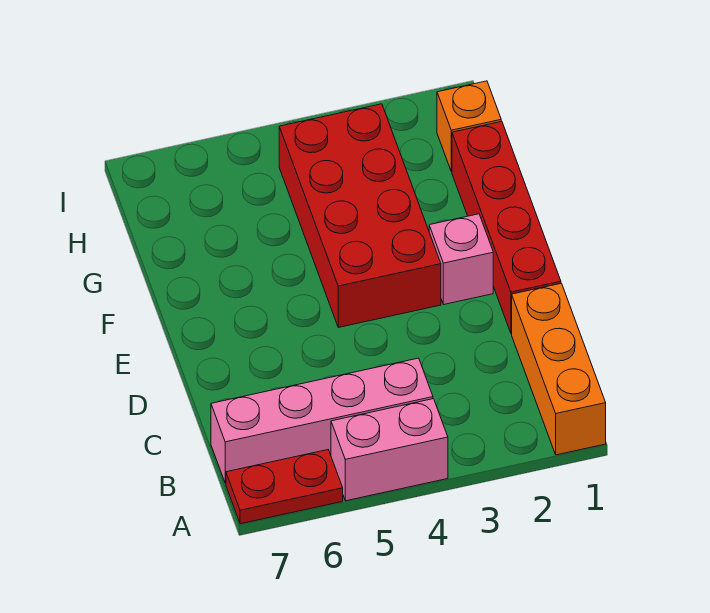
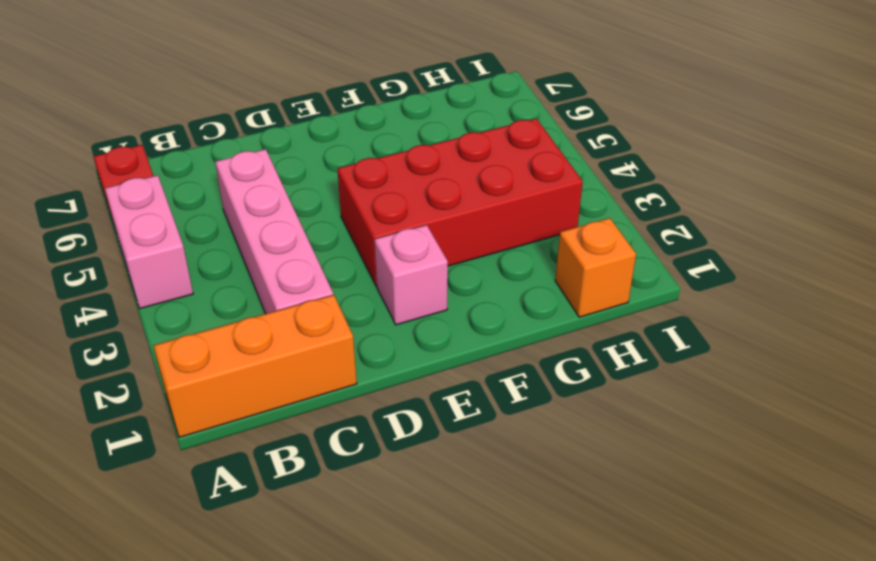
pink brick B4:B7 level 1 -> pink brick C2:C5 level 1
red brick D1:G1 level 1 -> none

